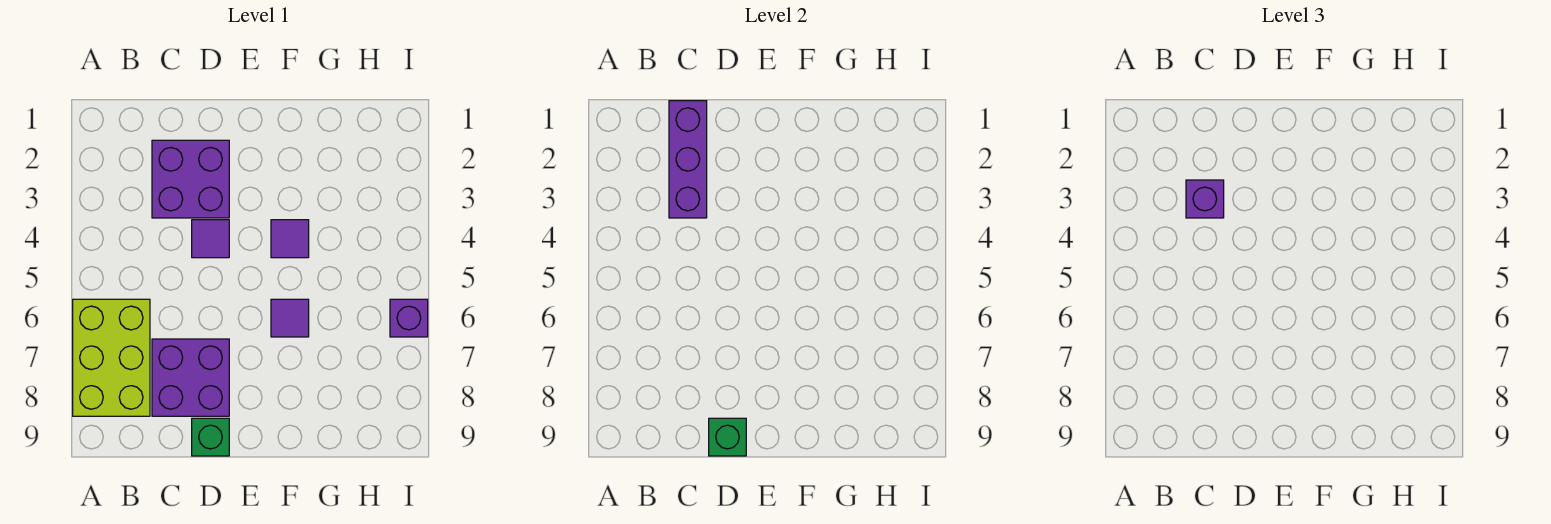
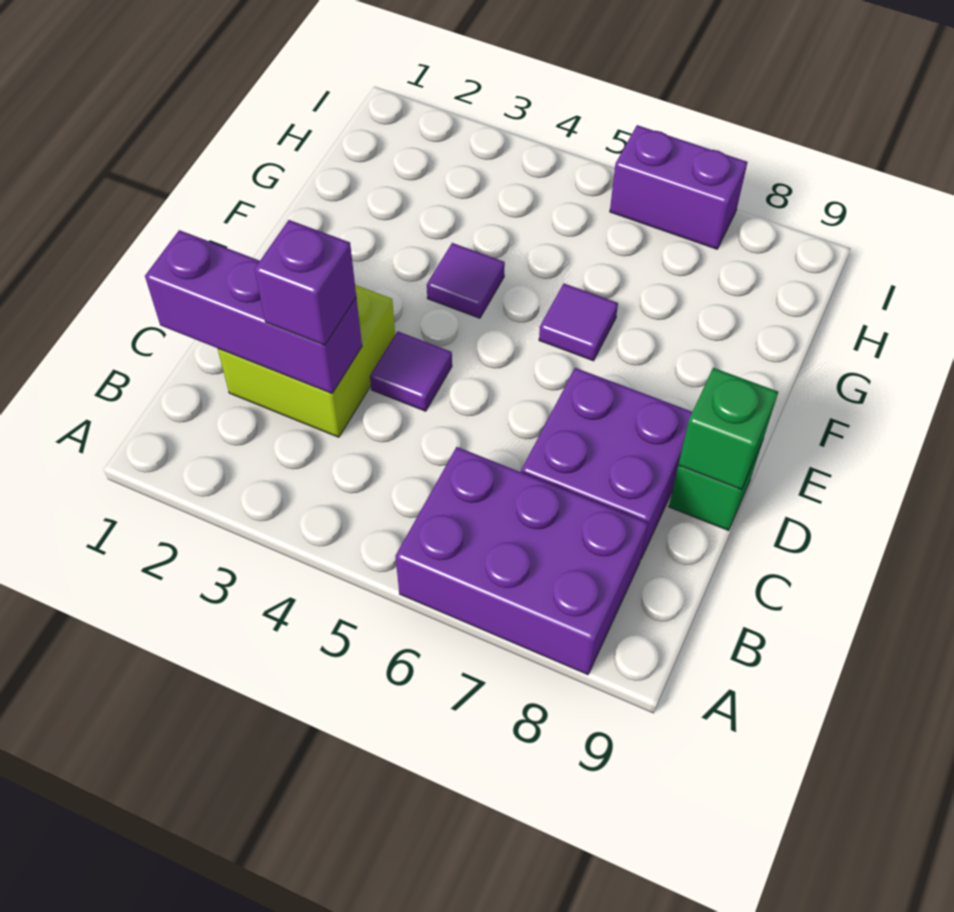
lime brick A6:B8 level 1 -> purple brick A6:B8 level 1
purple brick C2:D3 level 1 -> lime brick C2:D3 level 1
purple brick I6 level 1 -> purple brick I6:I7 level 1

